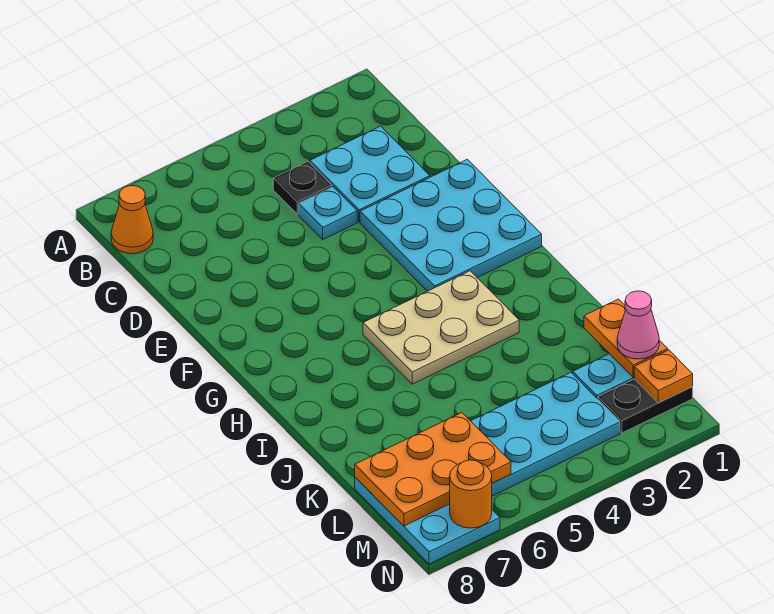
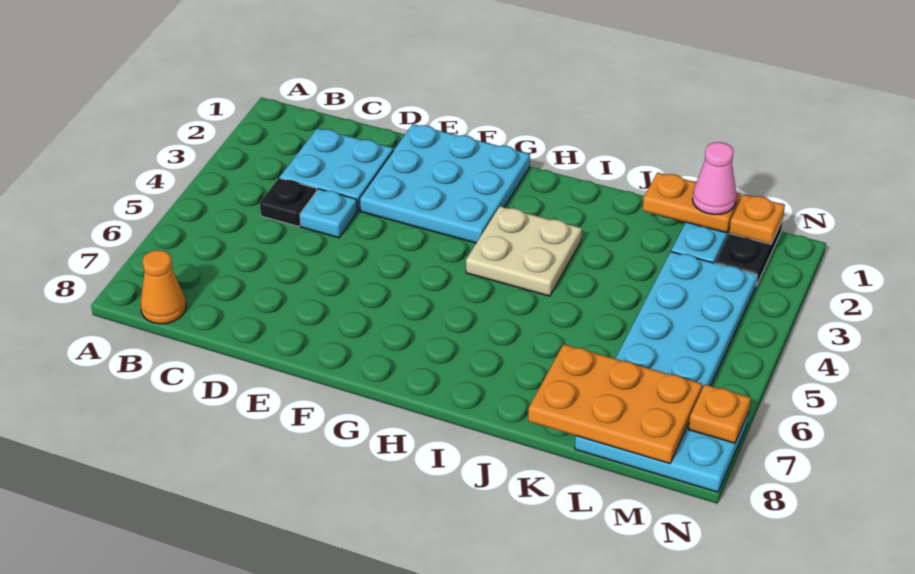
tan plate H3:I5 level 1 -> tan plate H3:I4 level 1
orange plate L6:M8 level 2 -> orange plate K7:M8 level 2
orange round brick N7 level 2 -> orange plate N7 level 2

